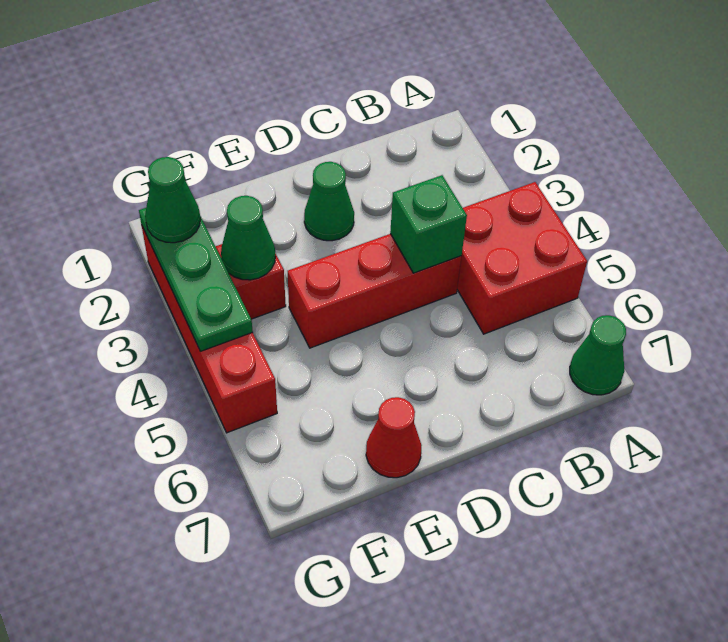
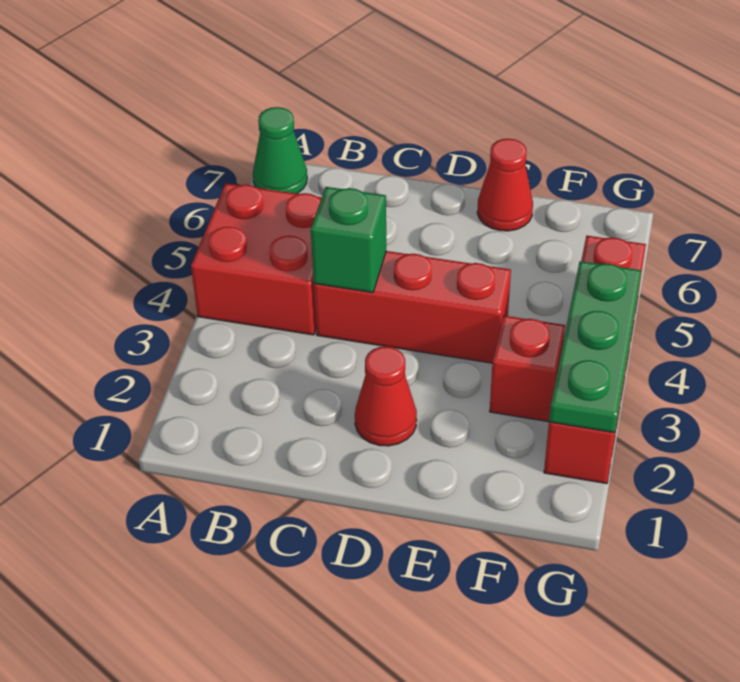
green cone D2 level 1 -> red cone D2 level 1
green cone F3 level 2 -> none
green cone G2 level 3 -> none

